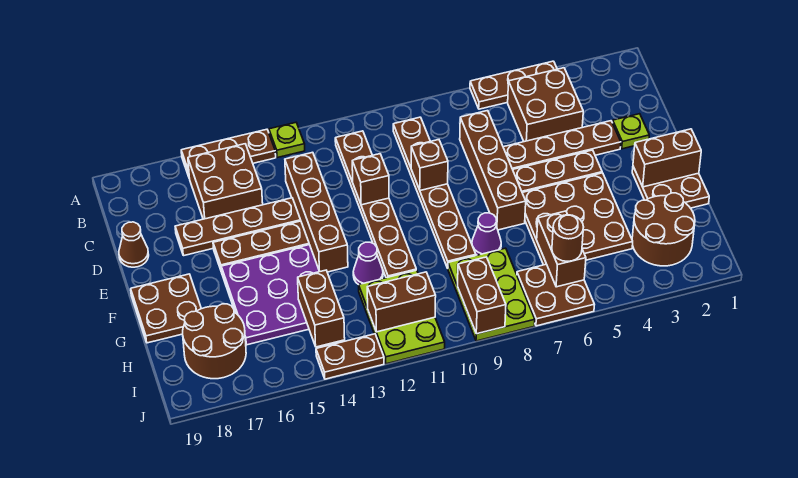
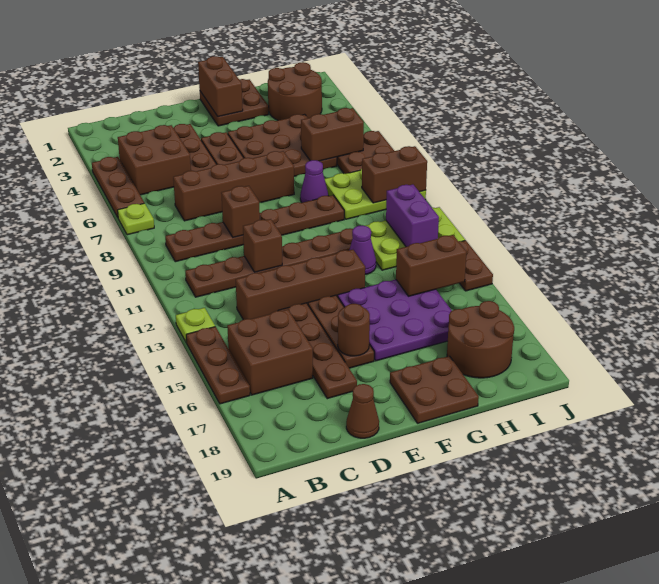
lime plate D2 level 1 -> lime plate A7 level 1
brown round brick I6 level 3 -> brown round brick E16 level 2
brown brick I11:I12 level 2 -> purple brick I11:I12 level 2

